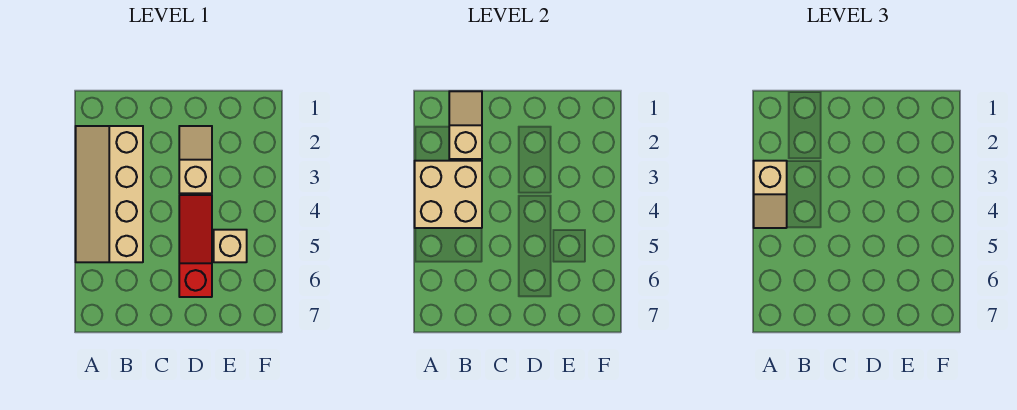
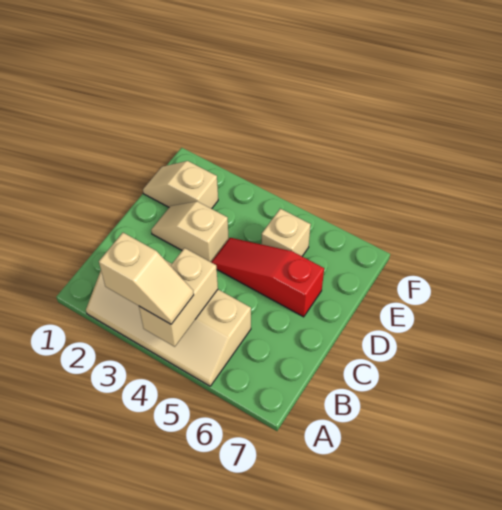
tan brick A3:B4 level 2 -> tan brick A4:B4 level 2
tan slope B1:B2 level 2 top 2 -> tan slope E1:E2 level 1 top 2

